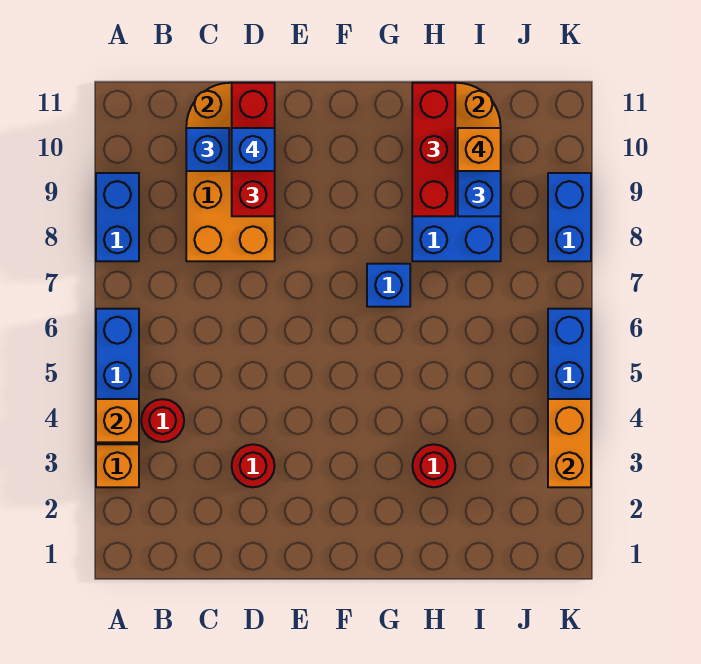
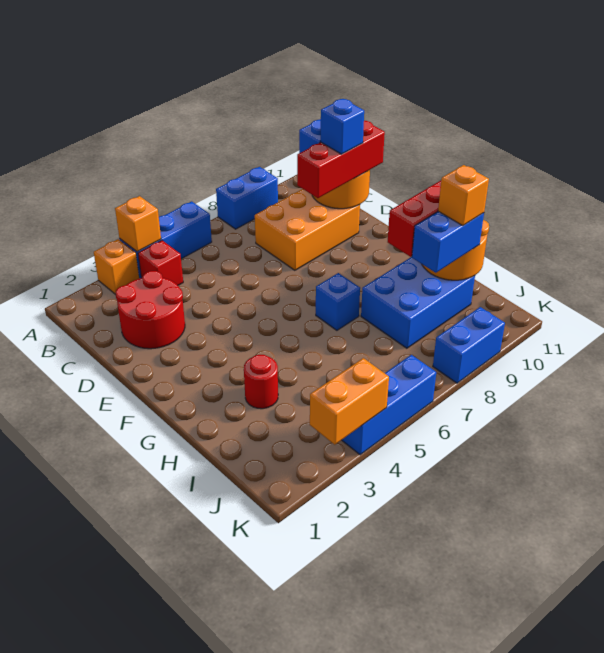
red round brick B4 level 1 -> red brick B4 level 1
red round brick D3 level 1 -> red round brick C2:D3 level 1

